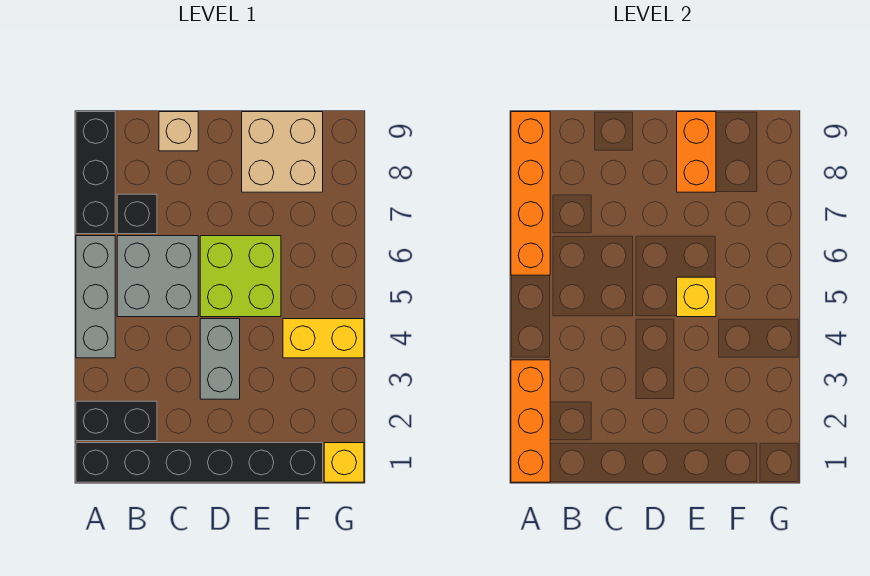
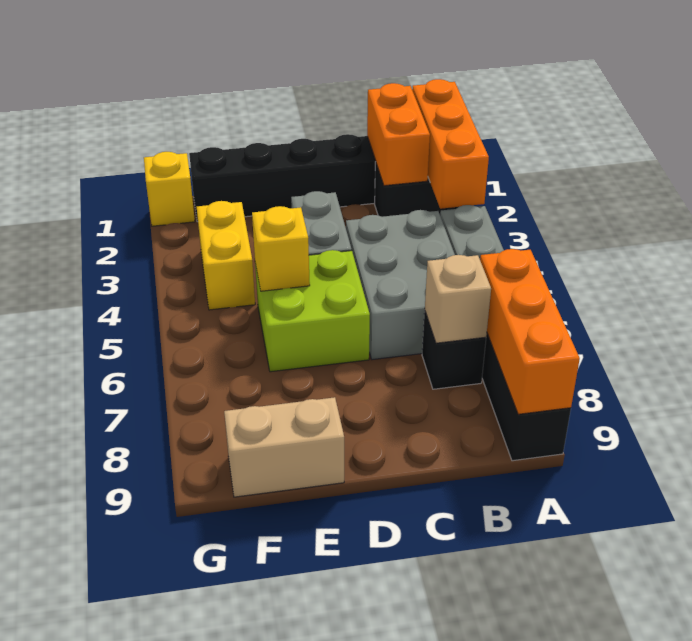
orange brick A6:A9 level 2 -> orange brick A7:A9 level 2
grey brick B5:C6 level 1 -> grey brick B4:C6 level 1
tan brick C9 level 1 -> tan brick B7 level 2
tan brick E8:F9 level 1 -> tan brick E9:F9 level 1
orange brick E8:E9 level 2 -> orange brick B1:B2 level 2
yellow brick F4:G4 level 1 -> yellow brick F3:F4 level 1

